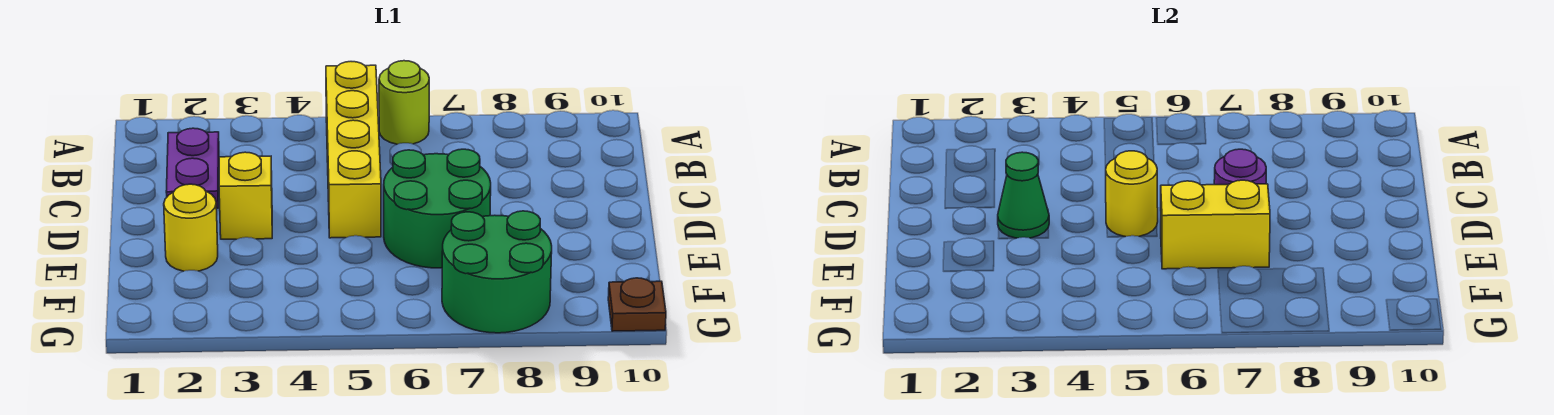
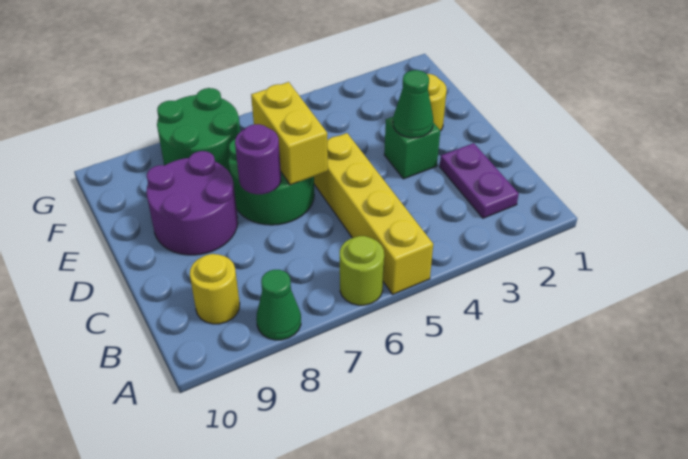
none -> green cone A8 level 1
yellow brick D3 level 1 -> green brick D3 level 1
yellow round brick D5 level 2 -> yellow round brick B9 level 1
none -> purple round brick D8:E9 level 1
yellow brick E6:E7 level 2 -> yellow brick D6:E6 level 2
brown plate G10 level 1 -> none

